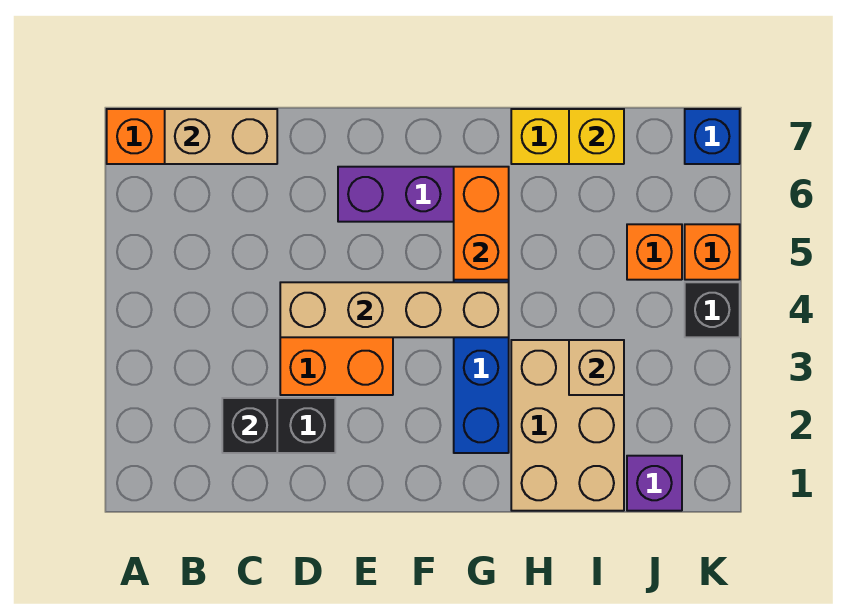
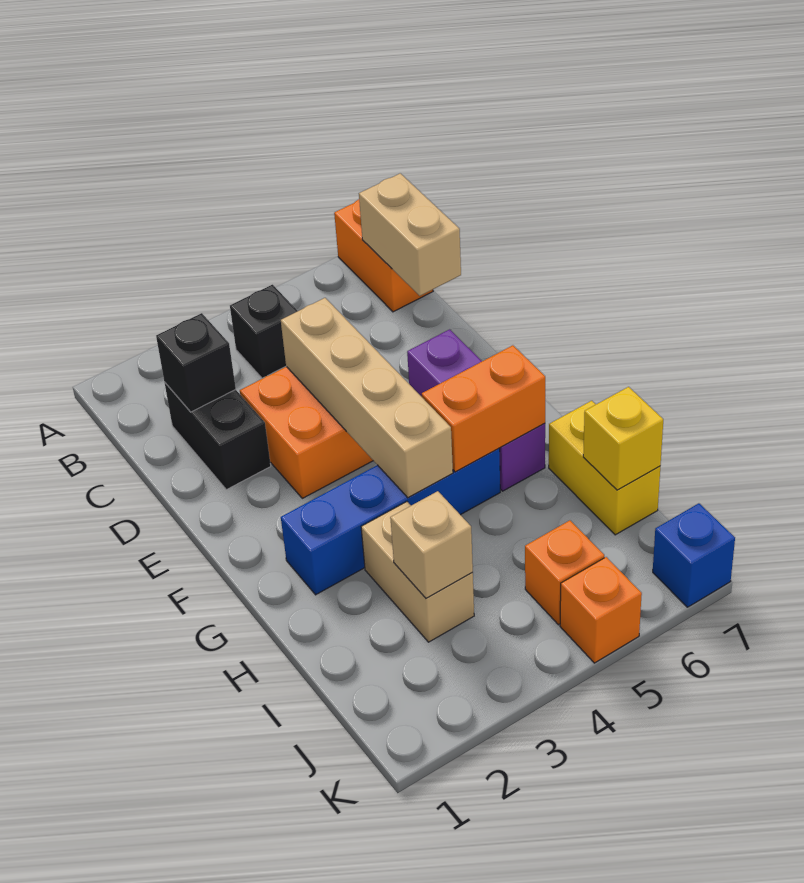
tan brick H1:I3 level 1 -> tan brick H3:I3 level 1
purple brick J1 level 1 -> none
black brick K4 level 1 -> black brick B4 level 1

